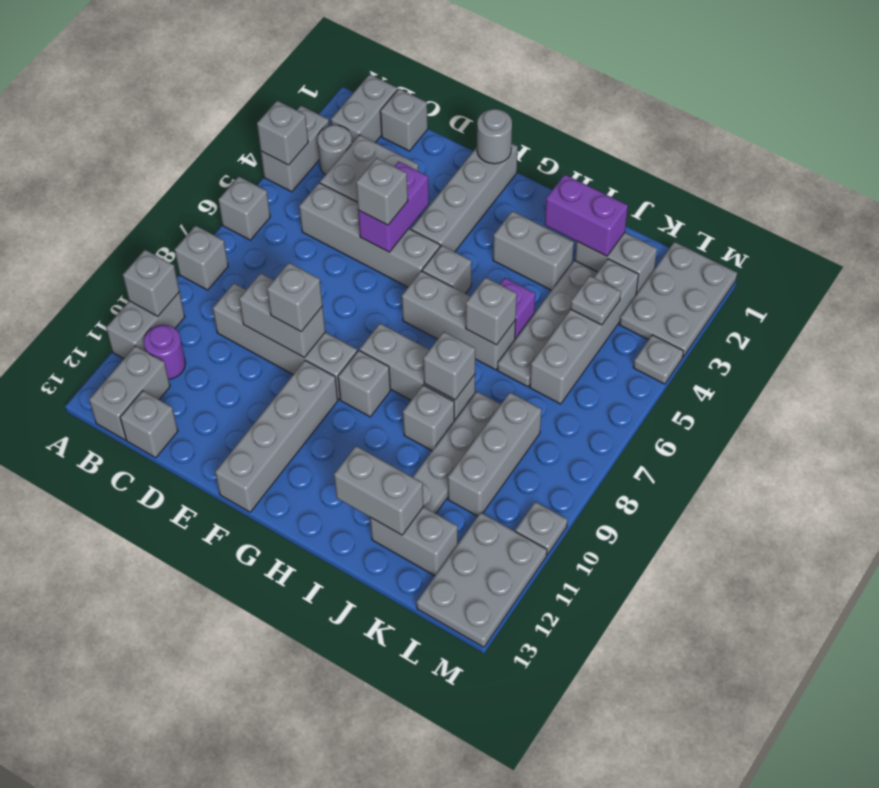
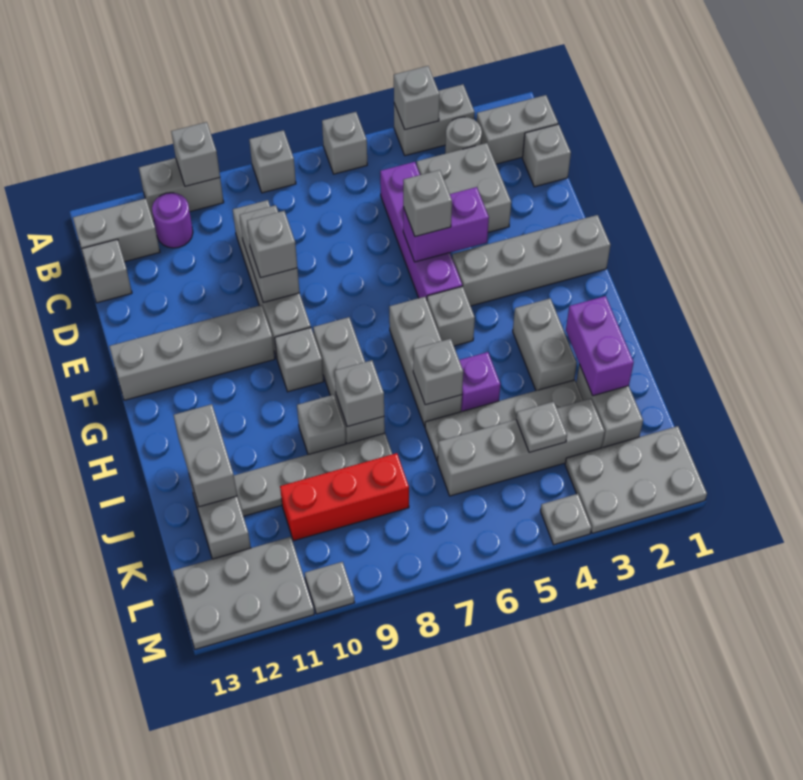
grey brick C5:F5 level 1 -> purple brick C5:F5 level 1
grey round brick F1 level 2 -> none
grey brick K8:K10 level 1 -> red brick K8:K10 level 1

